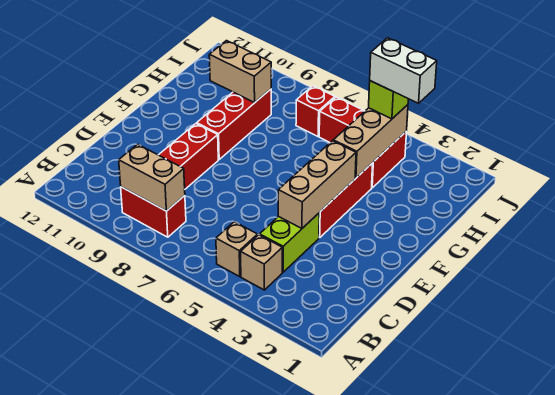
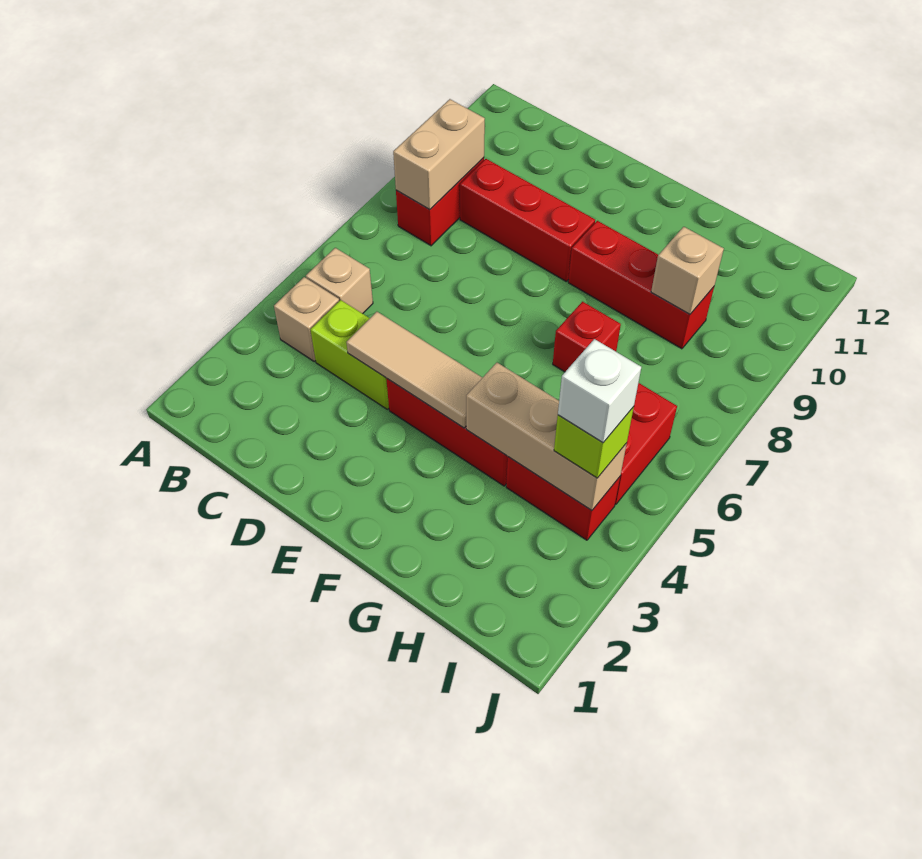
tan brick D4:F4 level 2 -> tan tile D4:F4 level 2
tan brick H9:H10 level 2 -> tan brick H9 level 2
white brick I3:I4 level 4 -> white brick I4 level 4
red brick I7 level 1 -> red brick G7 level 1

